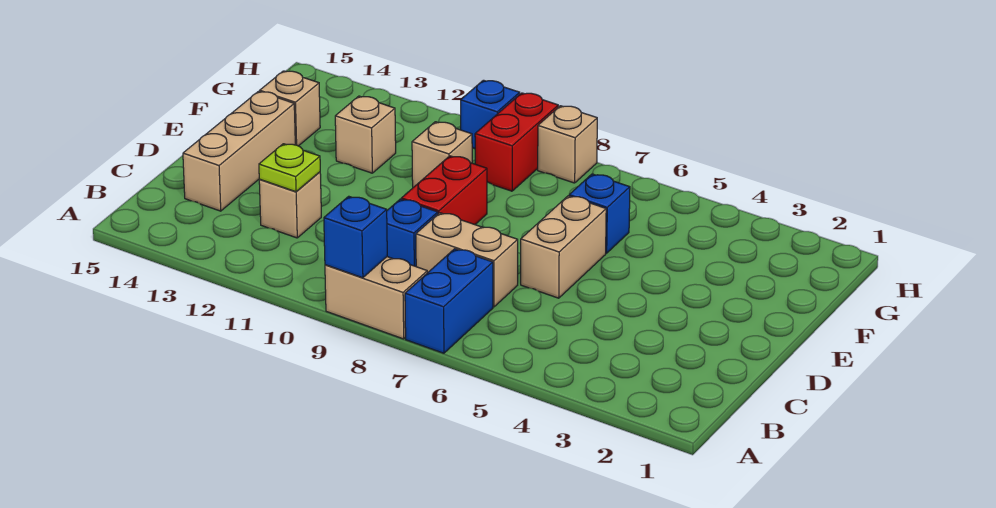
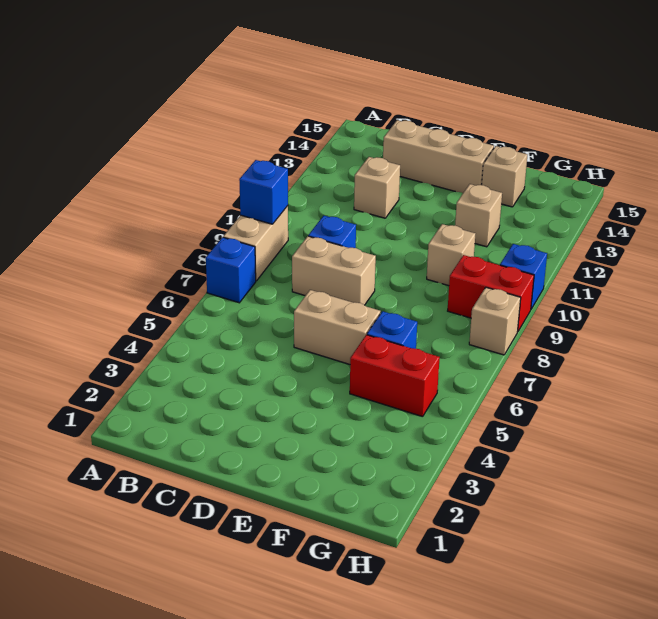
blue brick A7:B7 level 1 -> blue brick A7 level 1
tan brick C7:C8 level 1 -> tan brick C8:D8 level 1
lime plate C12 level 2 -> none
red brick D9:E9 level 1 -> red brick F5:G5 level 1

